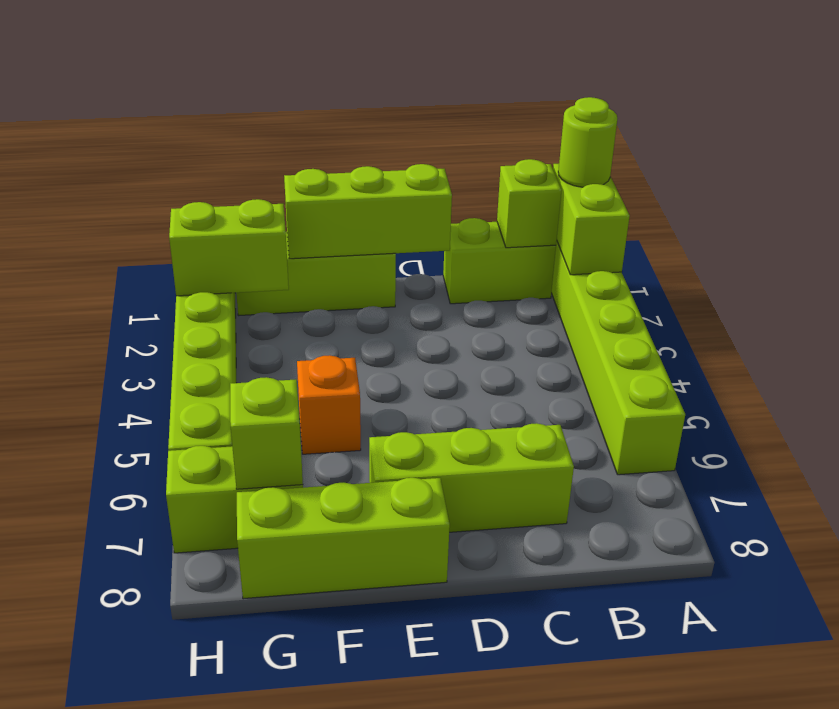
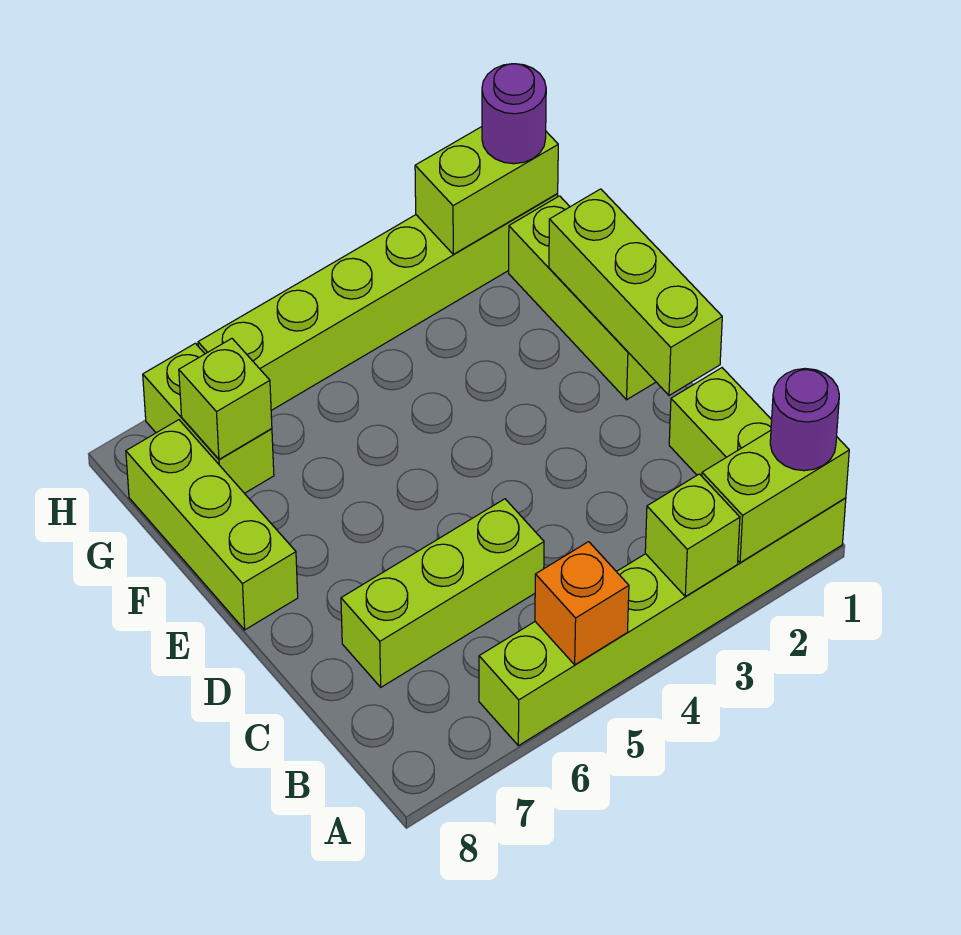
lime round brick A1 level 3 -> purple round brick A1 level 3
lime brick B1 level 2 -> lime brick A3 level 2
lime brick C7:E7 level 1 -> lime brick C5:C7 level 1
orange brick F5 level 1 -> orange brick A5 level 2
lime brick G2:H2 level 2 -> lime brick H1:H2 level 2
none -> purple round brick H1 level 3

